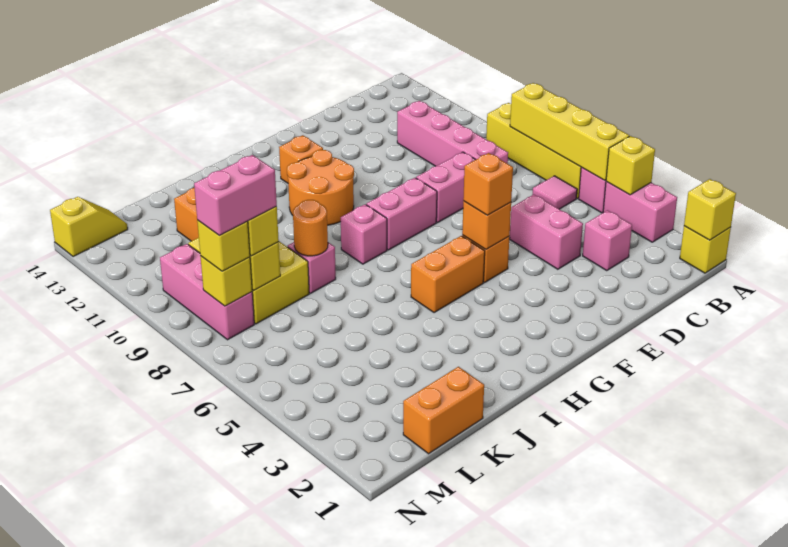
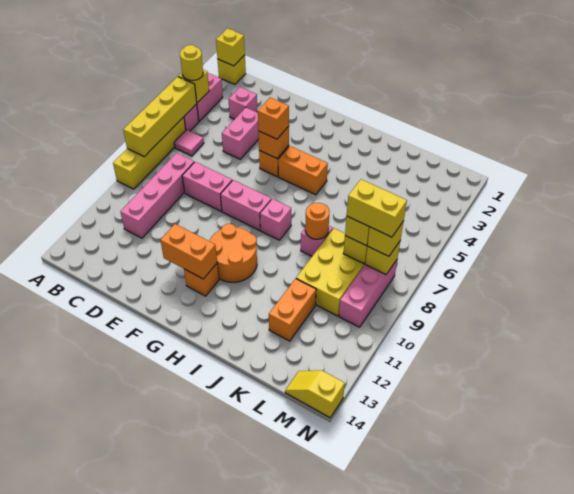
none -> yellow round brick A4 level 3
orange brick K1:L1 level 1 -> orange brick F12:G12 level 2
pink brick L8:M8 level 4 -> yellow brick L8:M8 level 4

